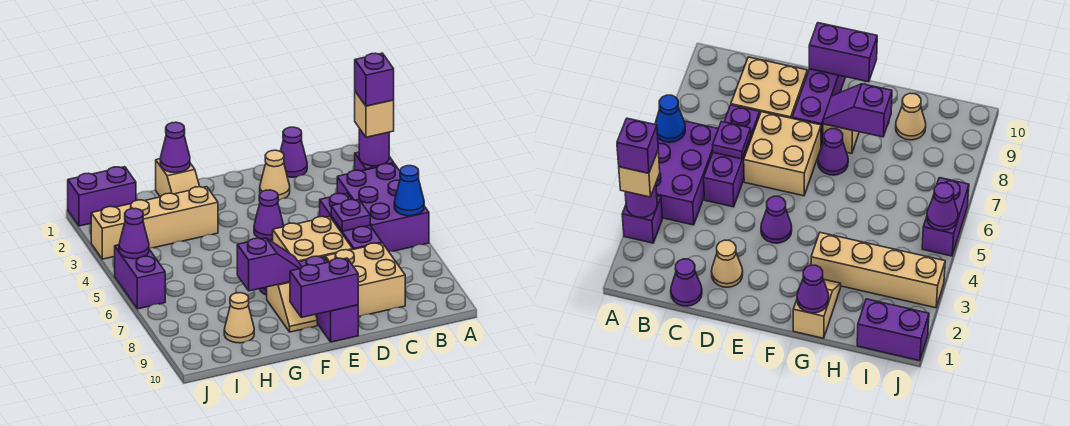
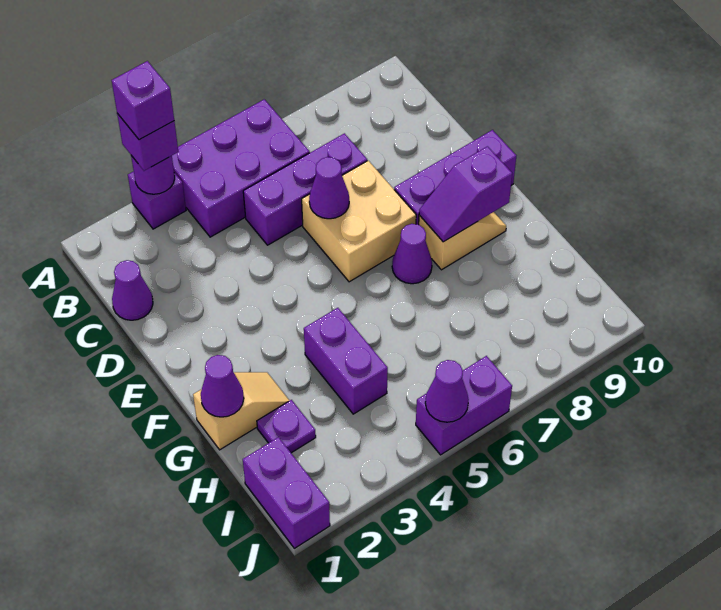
tan brick A3 level 3 -> purple brick A3 level 3
blue cone A6 level 2 -> none
purple plate C6 level 2 -> purple plate H2 level 1
tan brick C8:D9 level 1 -> none
tan cone D2 level 1 -> none
purple cone E4 level 1 -> purple cone D6 level 2
purple brick E10:F10 level 2 -> purple brick G4:H4 level 1
purple slope F8:G8 level 2 top G -> purple slope F8:F9 level 2 top 9
tan brick G3:J3 level 1 -> none
tan cone H9 level 1 -> none

